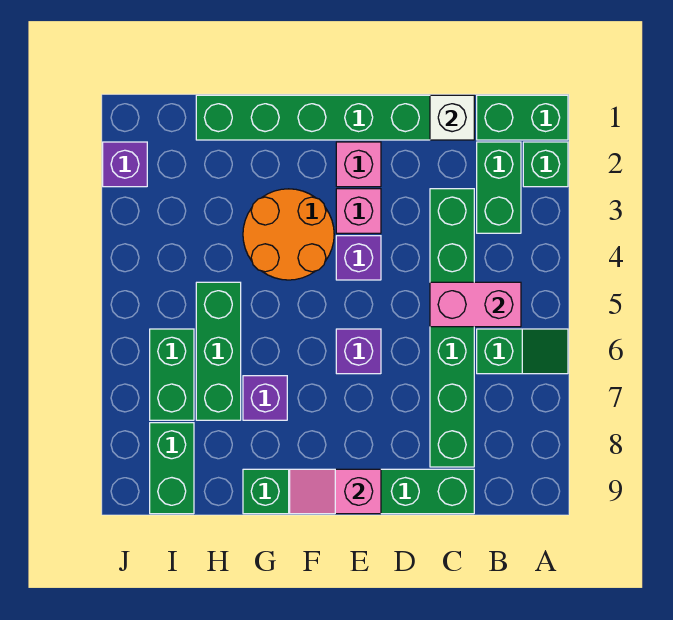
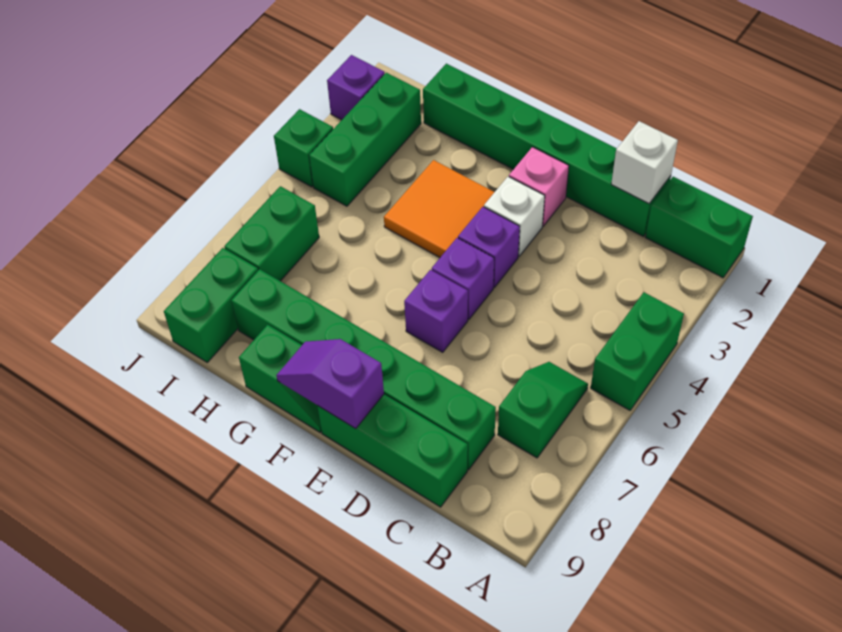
green brick A2 level 1 -> green brick J4 level 1
green slope A6:B6 level 1 top B -> green slope B6:B7 level 1 top 7
green brick B2:B3 level 1 -> green brick A4:A5 level 1
pink brick B5:C5 level 2 -> none
green brick C3:C8 level 1 -> green brick C8:H8 level 1
pink brick E3 level 1 -> white brick E3 level 1
pink slope E9:F9 level 2 top E -> purple slope E9:F9 level 2 top E
orange round brick F3:G4 level 1 -> orange tile F3:G4 level 1
purple brick G7 level 1 -> purple brick E5 level 1
green brick H5:H7 level 1 -> green brick I2:I4 level 1

